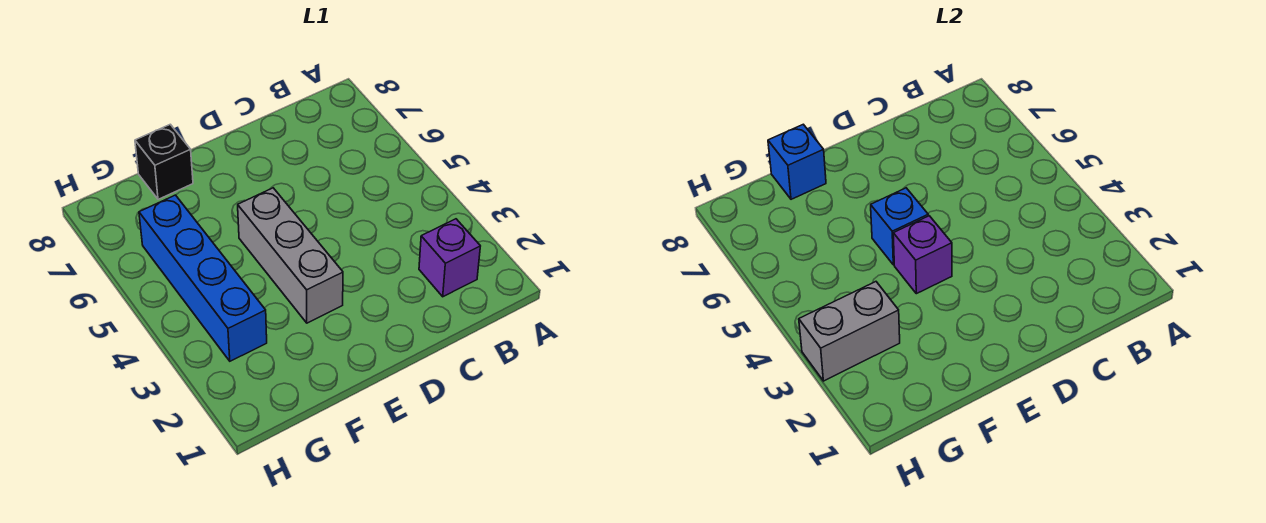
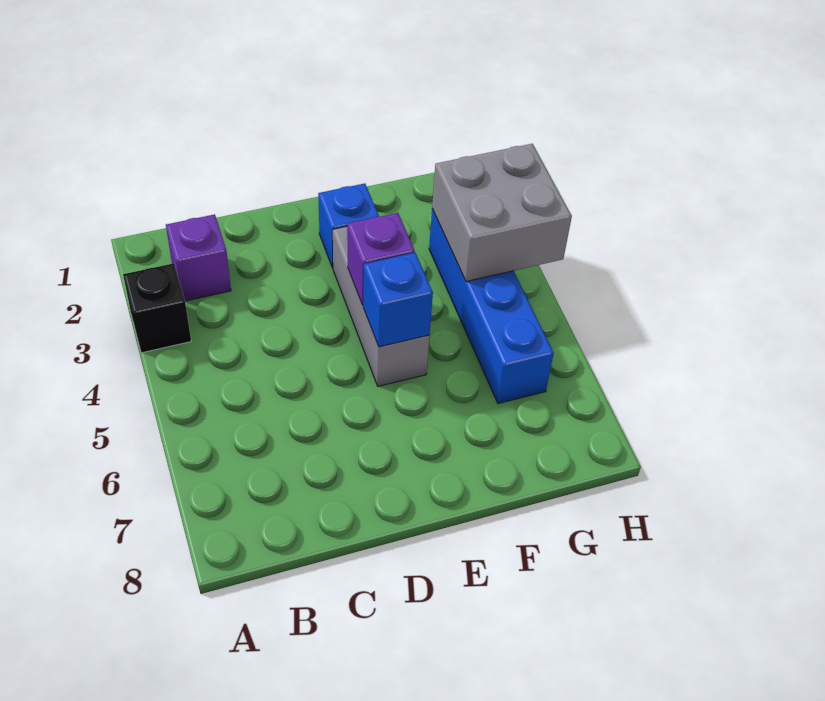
black brick F8 level 1 -> black brick A3 level 1
blue brick F8 level 2 -> blue brick E2 level 1
grey brick G3:H3 level 2 -> grey brick G3:H4 level 2

